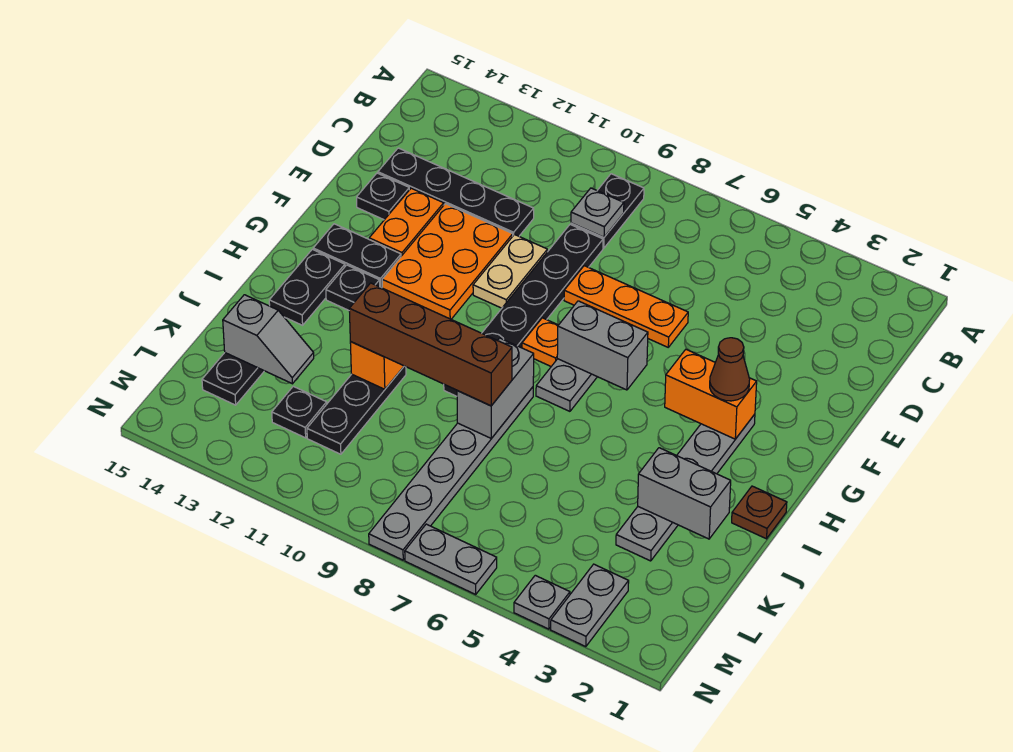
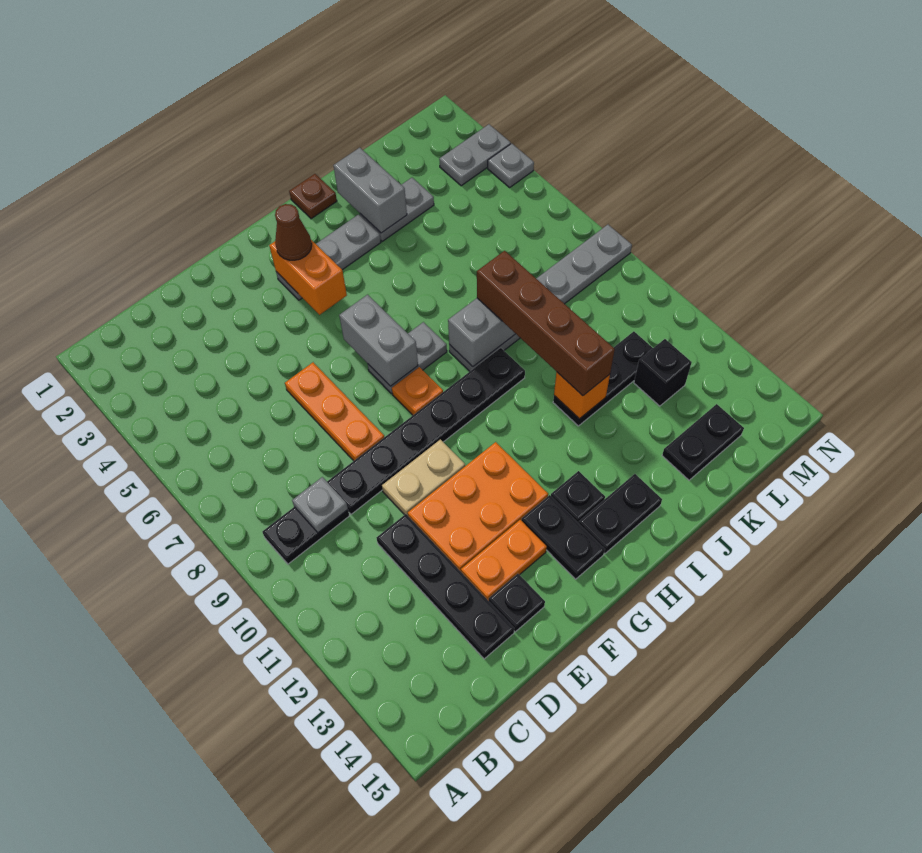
grey slope K13:K14 level 2 top 14 -> none
black plate L12 level 1 -> black brick L12 level 1
grey plate N6:N7 level 1 -> none

